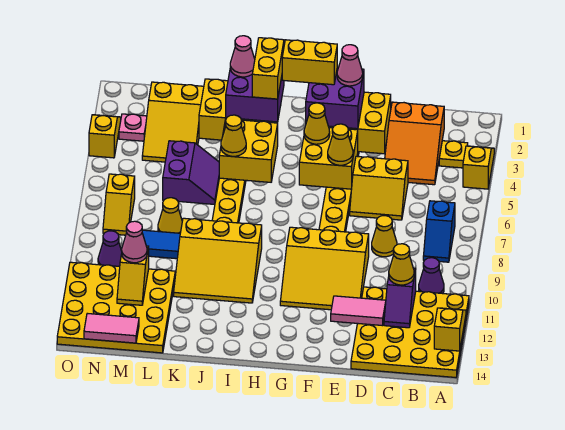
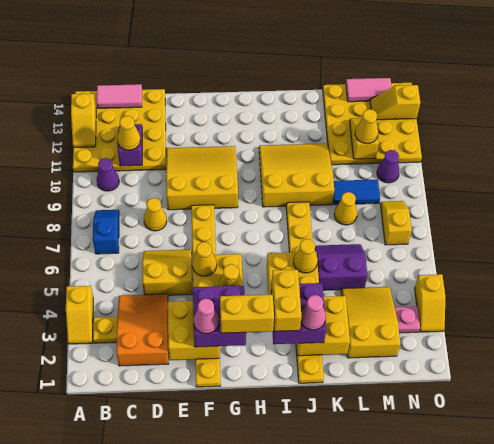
pink tile D12:E12 level 2 -> pink tile B14:C14 level 2
purple slope K5:L6 level 1 top L -> purple slope K5:L6 level 1 top 5
pink cone M11 level 3 -> yellow cone M11 level 3
none -> yellow slope N13:O13 level 2 top O

